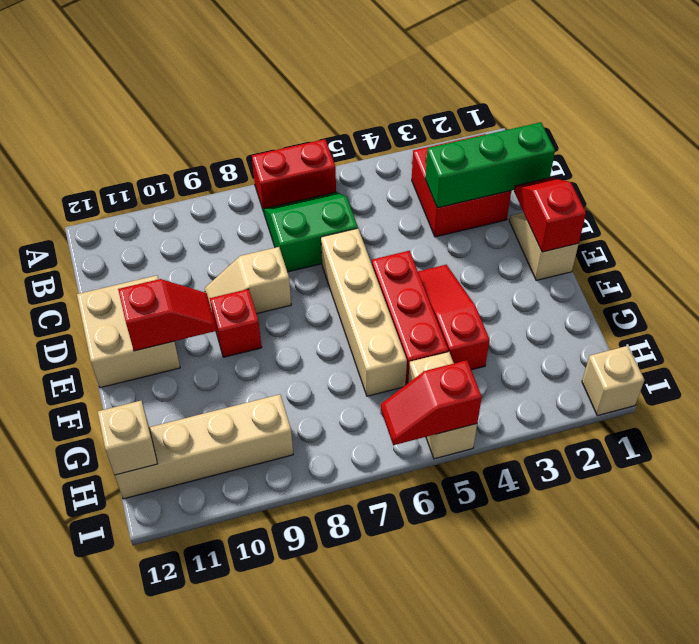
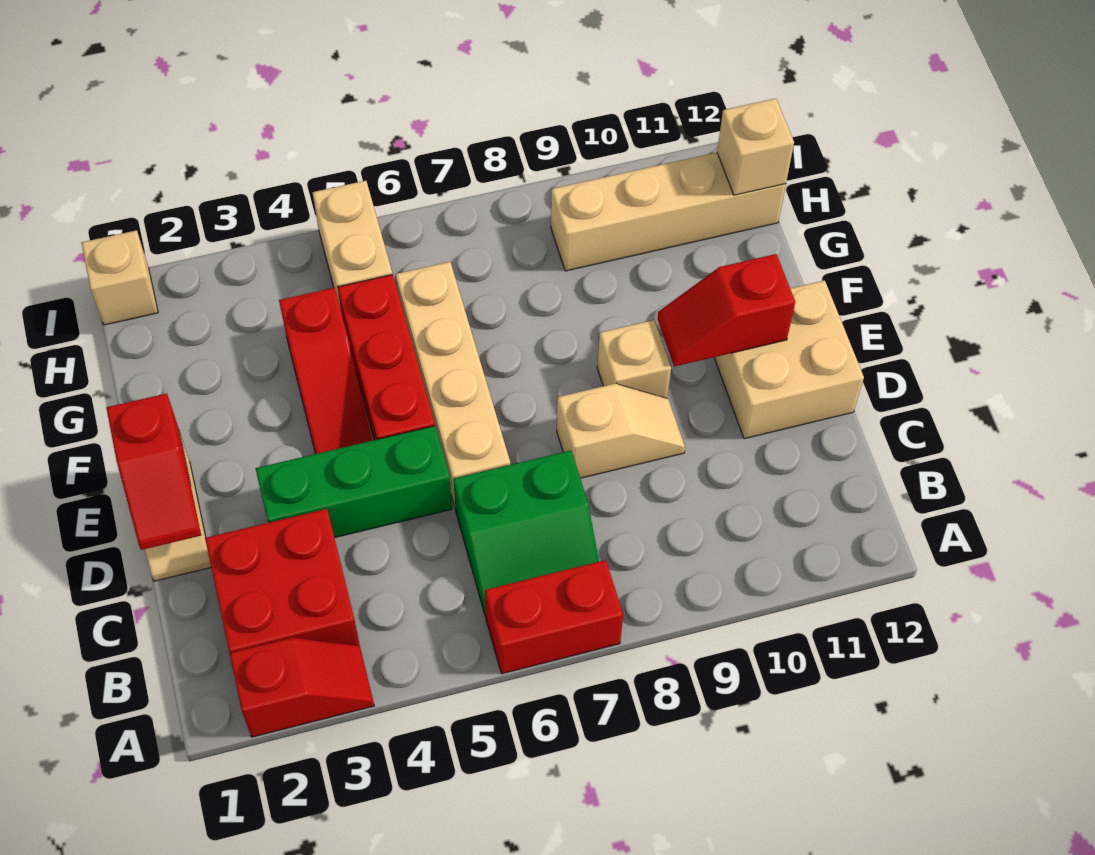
green brick C1:C3 level 2 -> green brick D3:D5 level 1
red brick E9 level 1 -> tan brick E9 level 1
red slope I5:I6 level 2 top 5 -> red slope A2:A3 level 1 top 2

